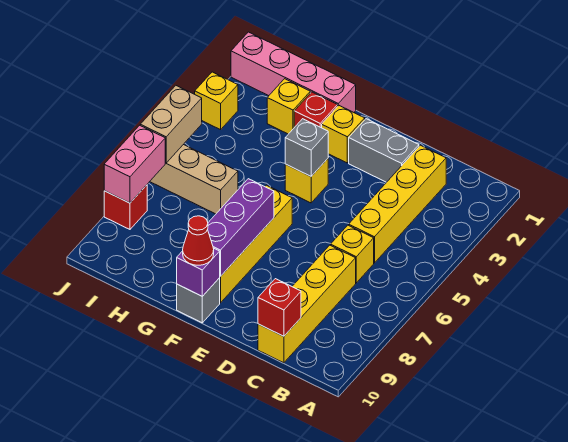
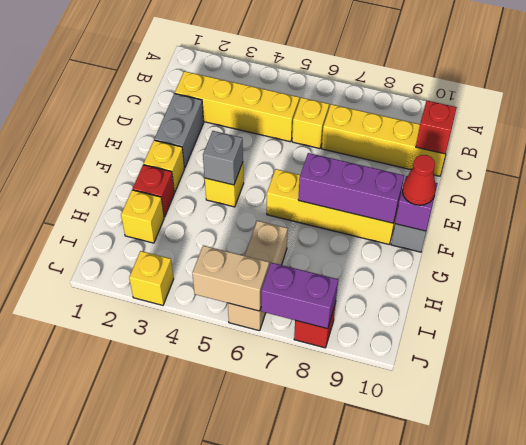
pink brick G1:J1 level 1 -> none
pink brick J7:J8 level 2 -> purple brick J7:J8 level 2

